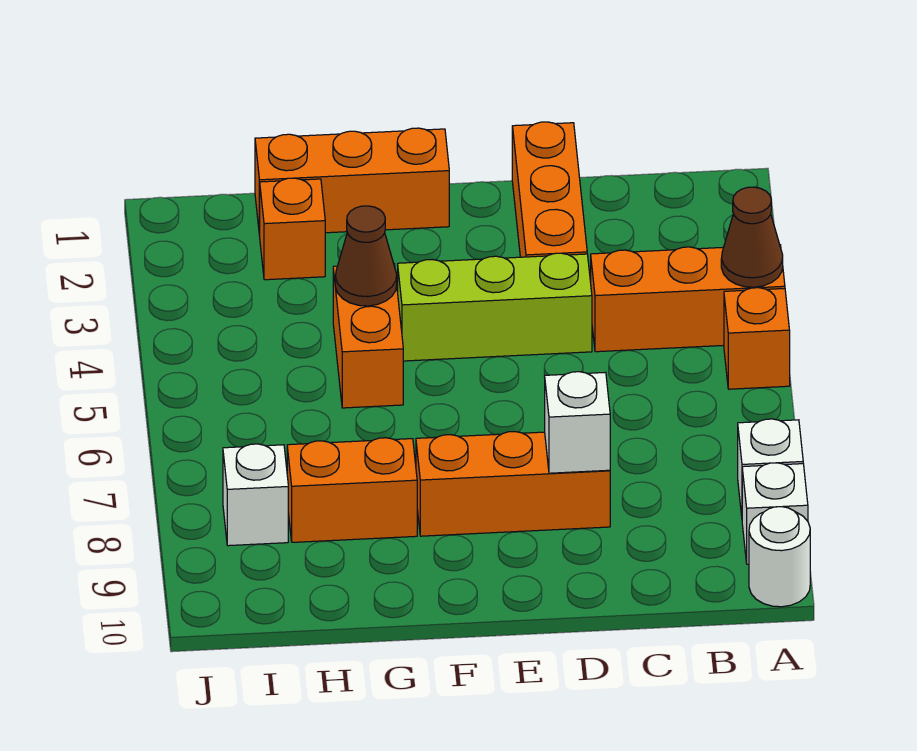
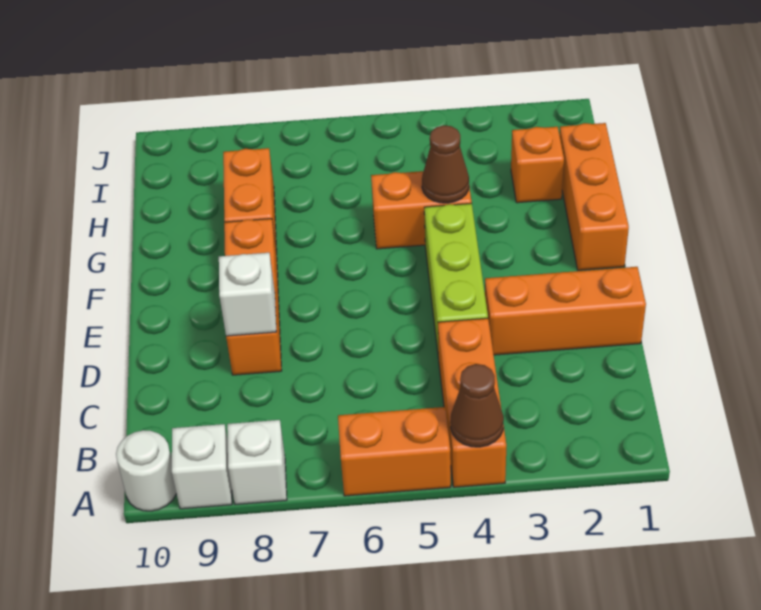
orange brick A5 level 1 -> orange brick A5:A6 level 1
white brick I8 level 1 -> none

